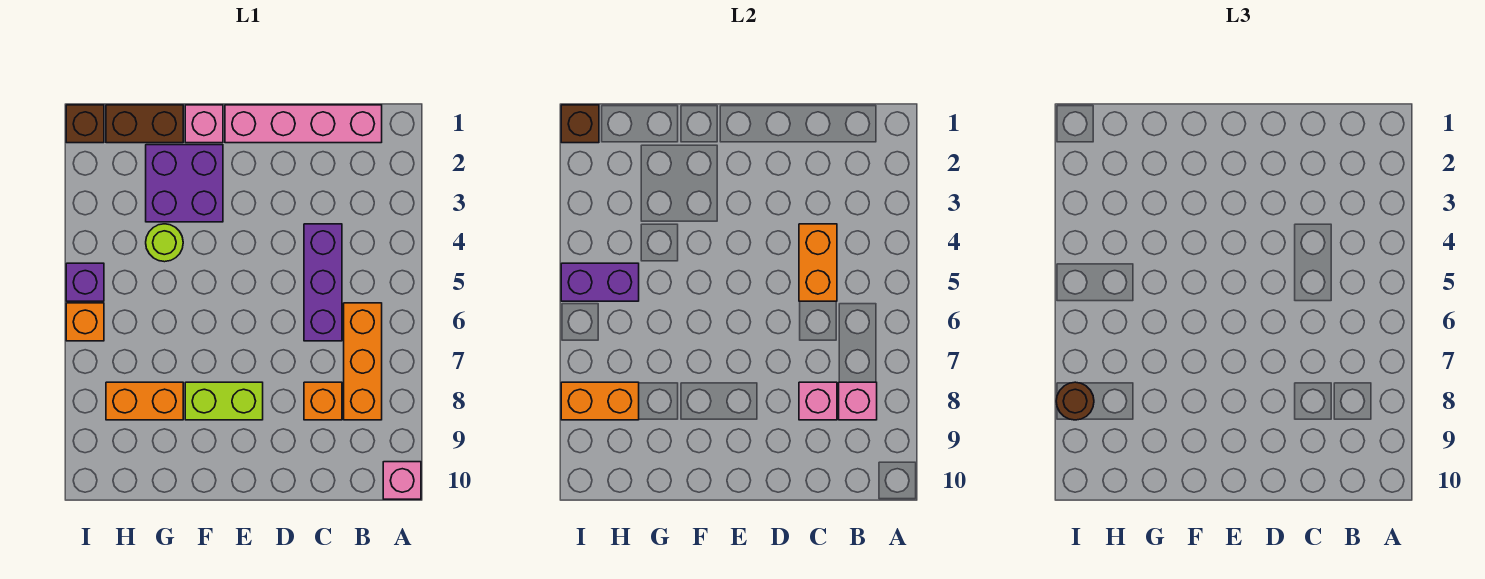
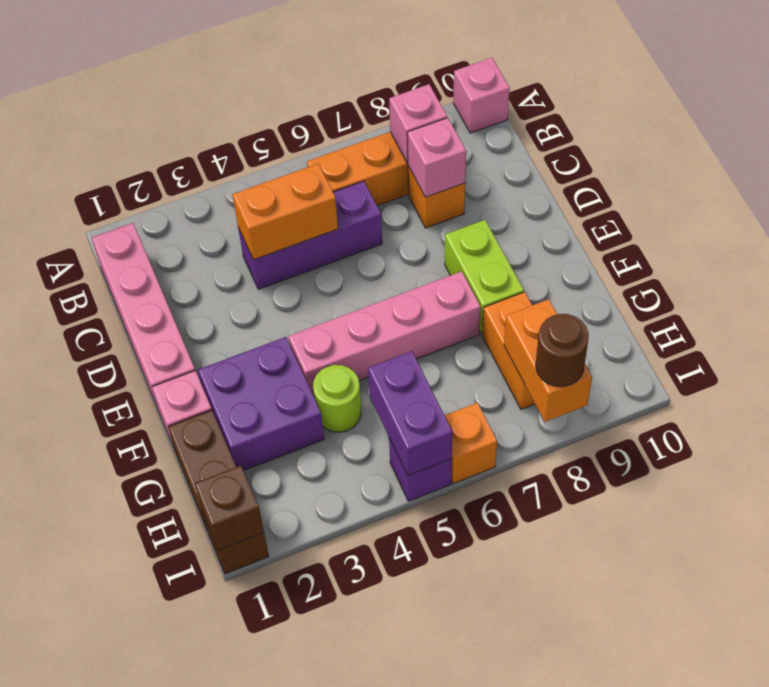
none -> pink brick F4:F7 level 1

